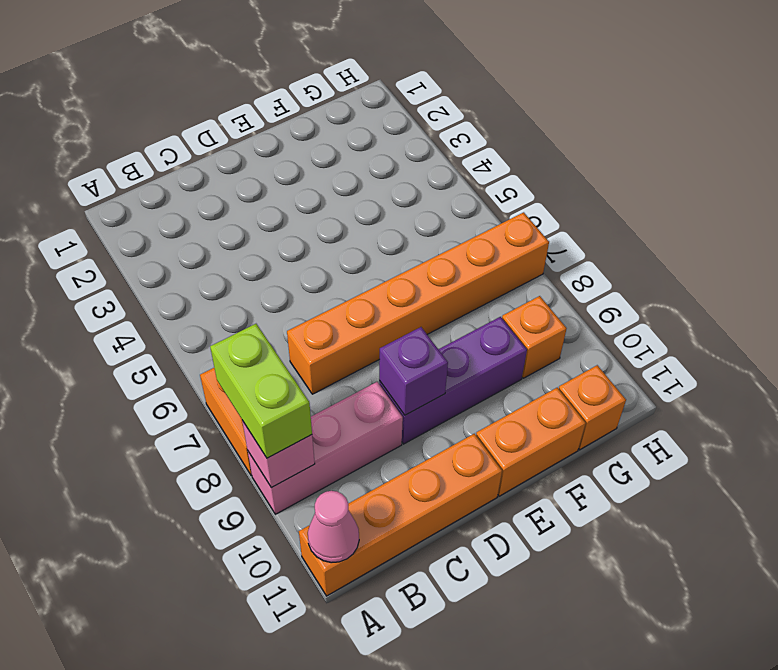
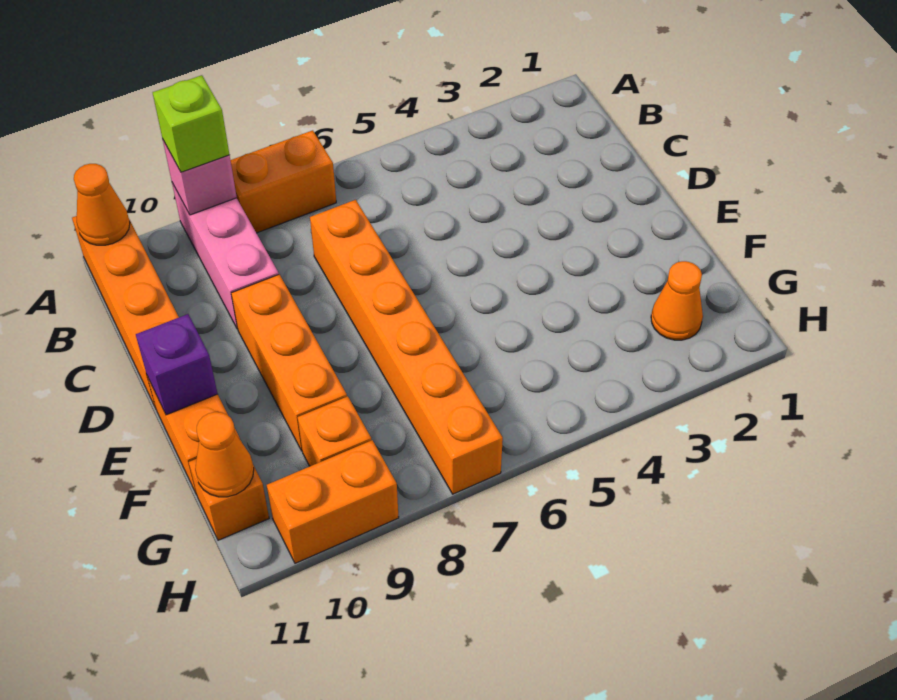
lime brick A8:A9 level 3 -> lime brick A9 level 3
pink cone A11 level 2 -> orange cone A11 level 2
purple brick D9:F9 level 1 -> orange brick D9:F9 level 1
purple brick D9 level 2 -> purple brick E11 level 2
none -> orange cone G2 level 1
none -> orange cone G11 level 2
none -> orange brick H9:H10 level 1

